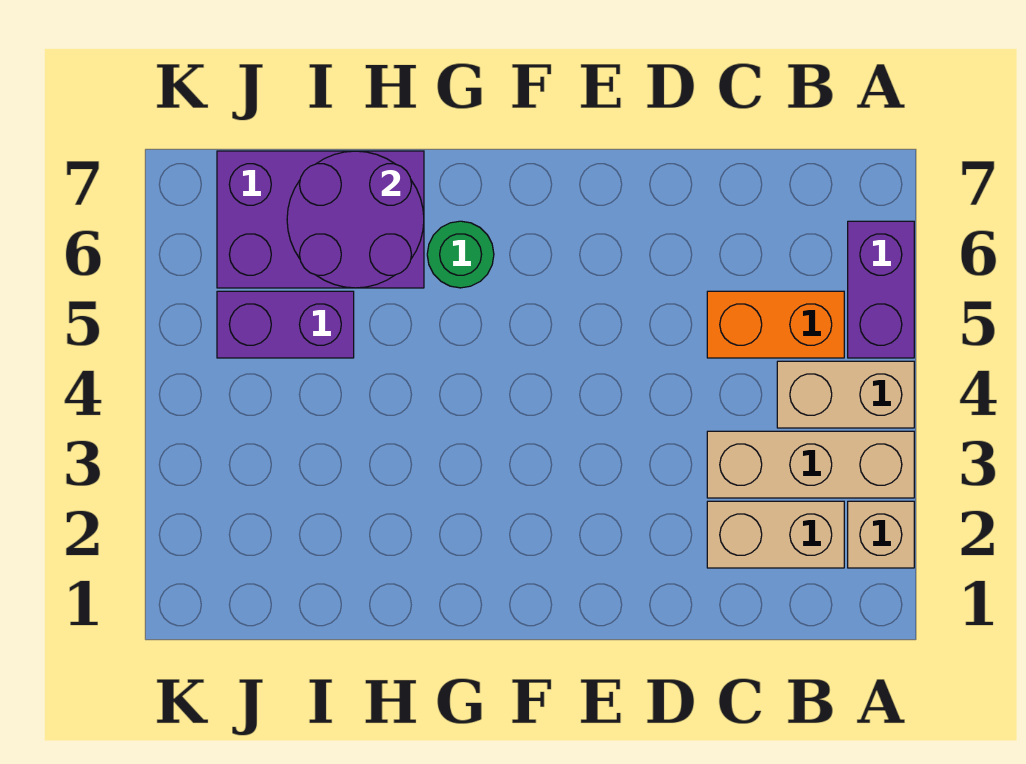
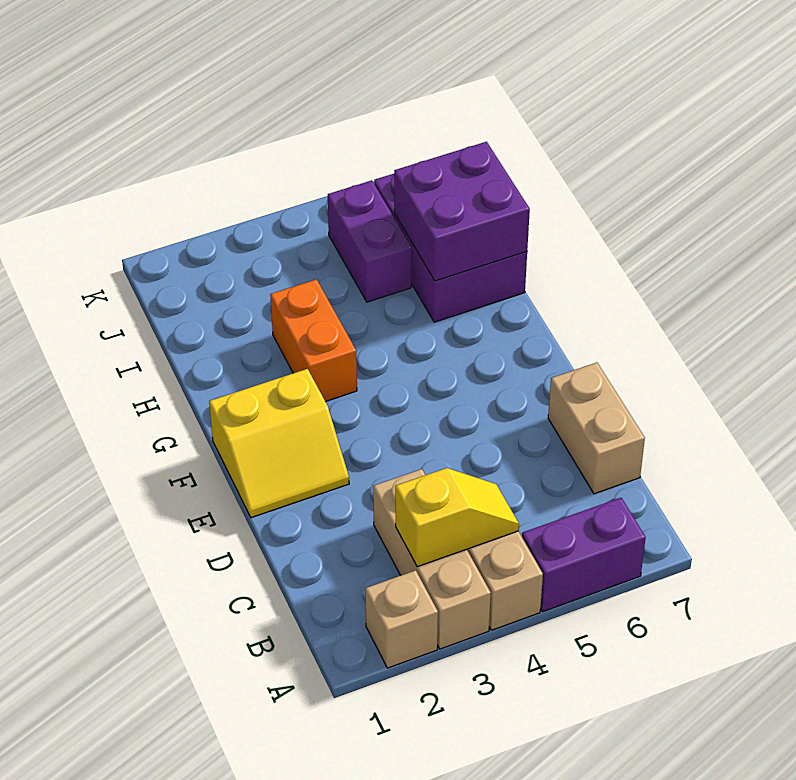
tan brick B2:C2 level 1 -> tan brick C7:D7 level 1
none -> yellow slope B3:B4 level 2 top 3
orange brick B5:C5 level 1 -> orange brick G3:H3 level 1
none -> yellow slope E1:F2 level 1 top F
green round brick G6 level 1 -> none
purple round brick H6:I7 level 2 -> purple brick H6:I7 level 2

